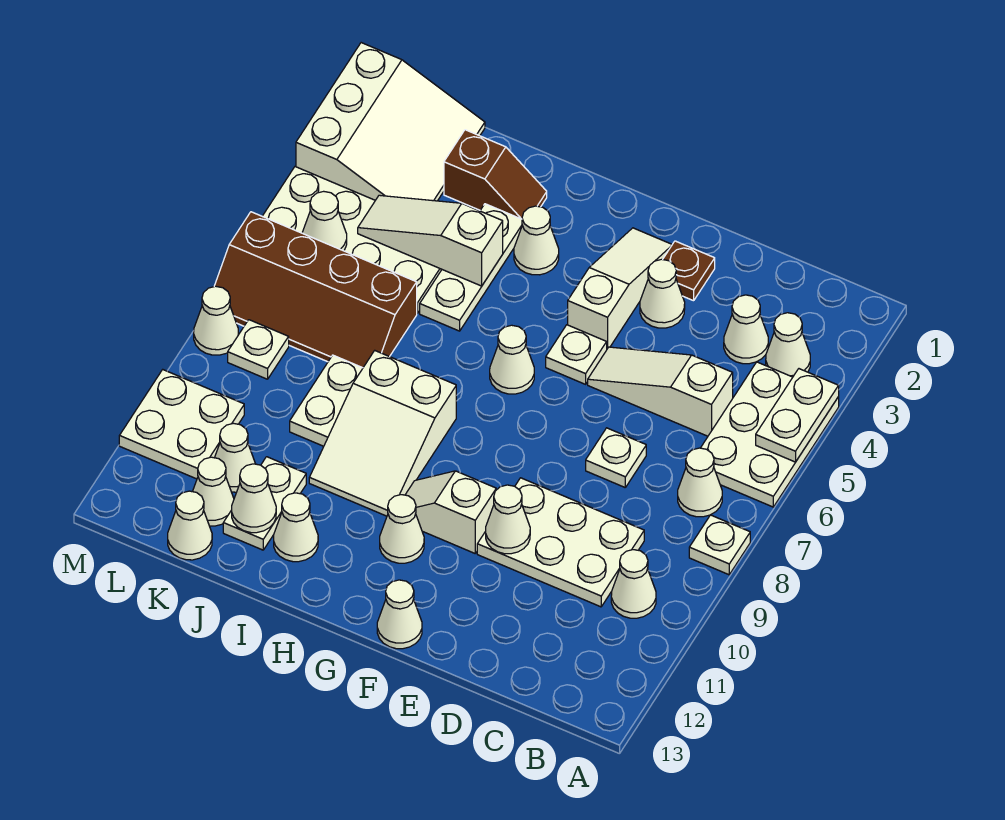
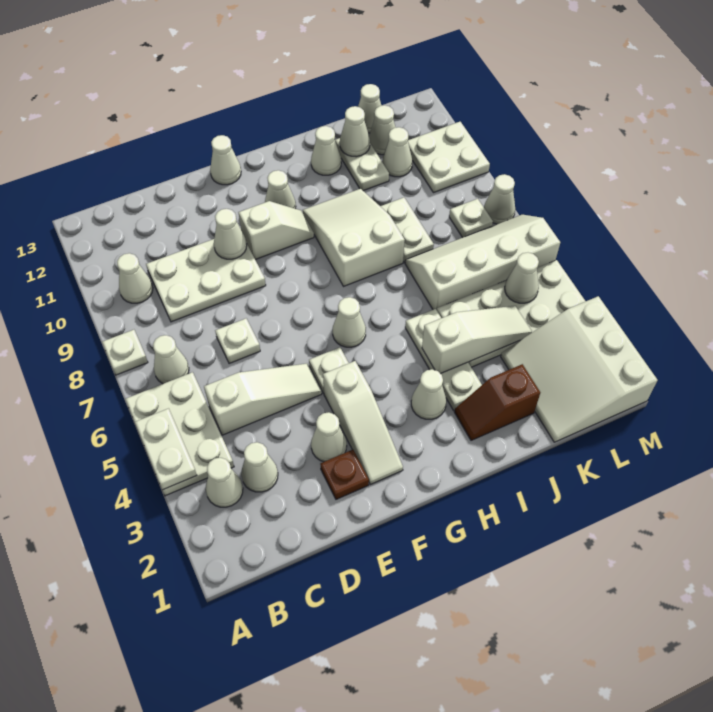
brown slope J6:M7 level 1 top 6 -> white slope J6:M7 level 1 top 6

